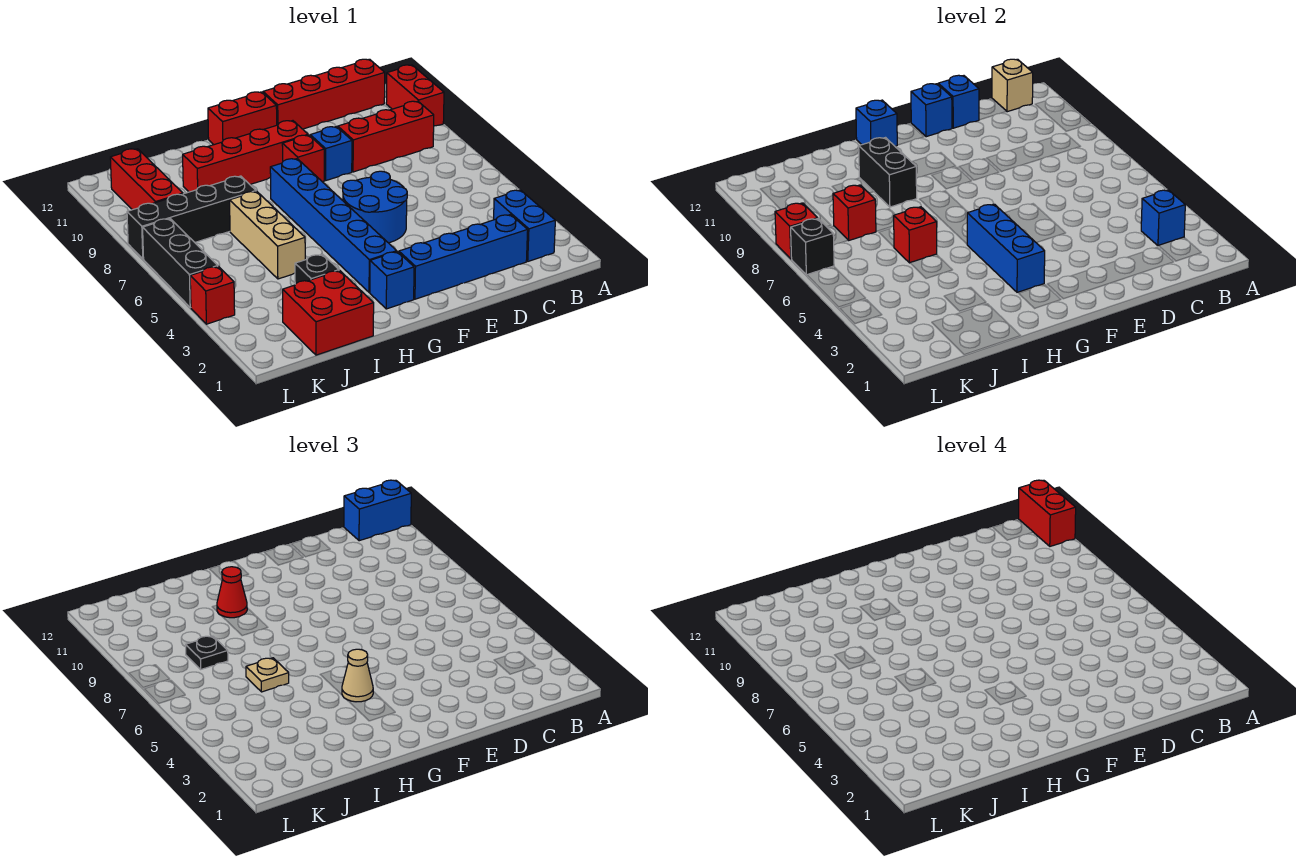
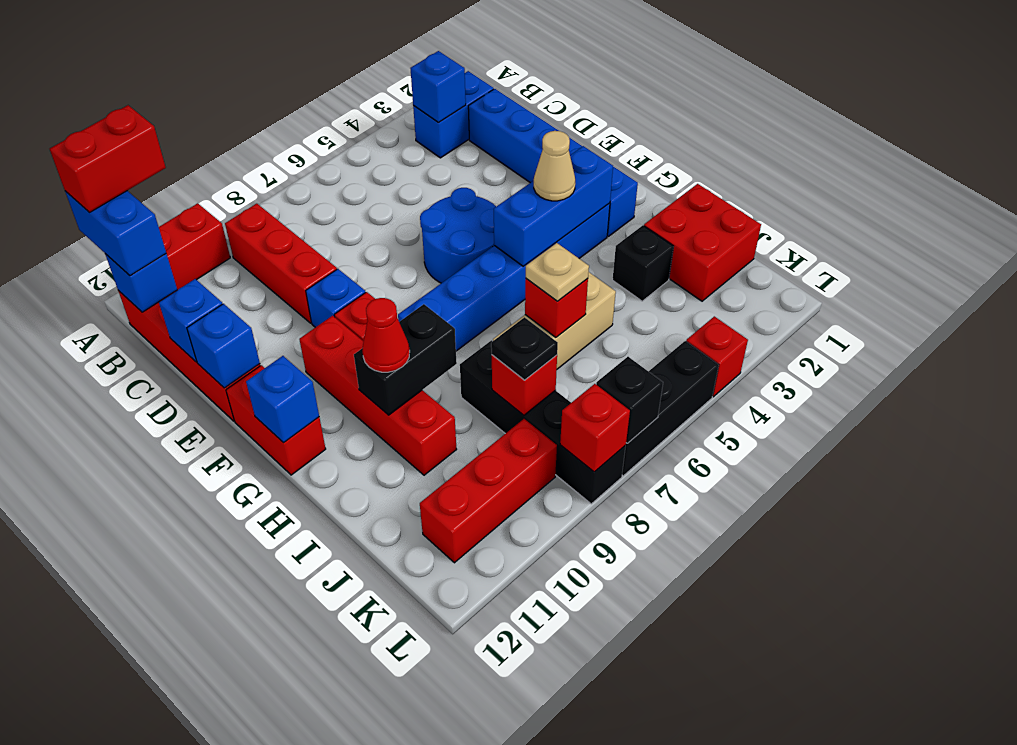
tan brick B12 level 2 -> blue brick B12 level 2

